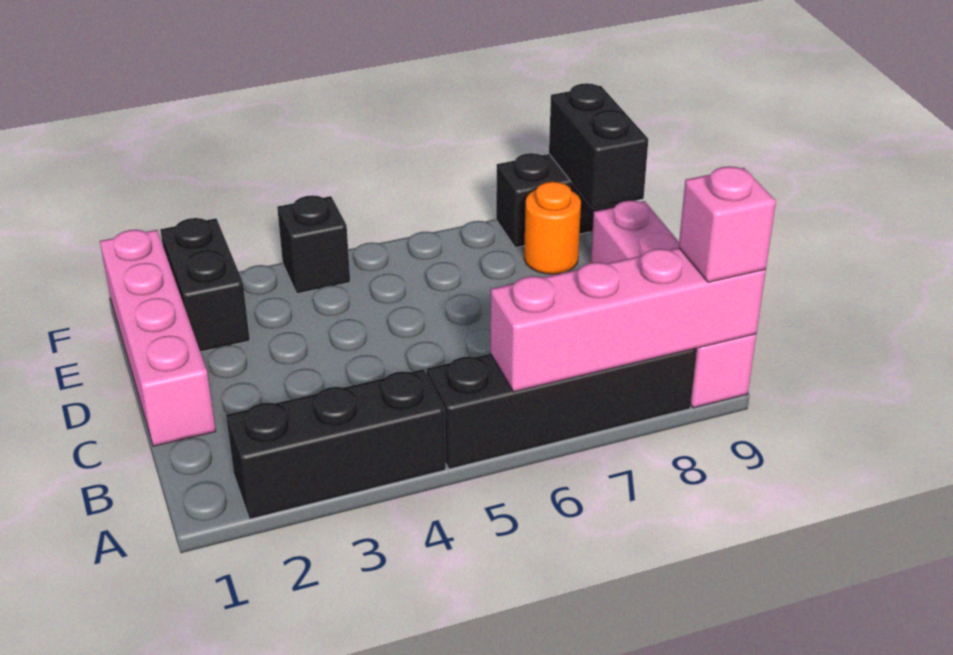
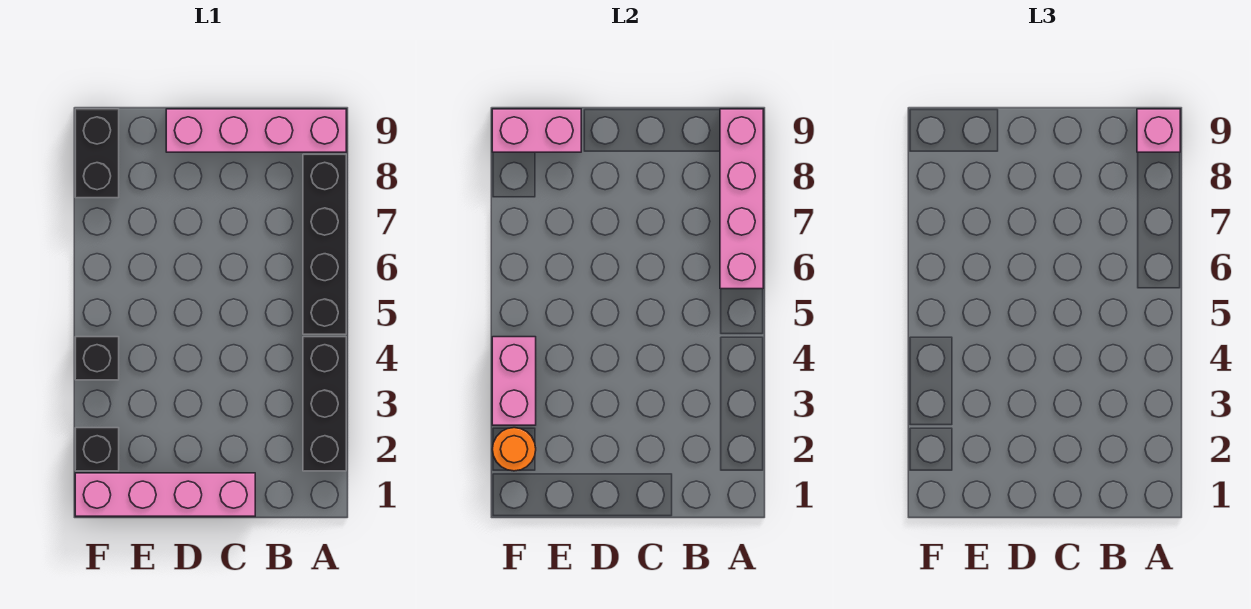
black brick E2:F2 level 1 -> black brick F2 level 1
orange round brick E8 level 1 -> orange round brick F2 level 2
black brick E9:F9 level 2 -> pink brick E9:F9 level 2
none -> pink brick F3:F4 level 2

